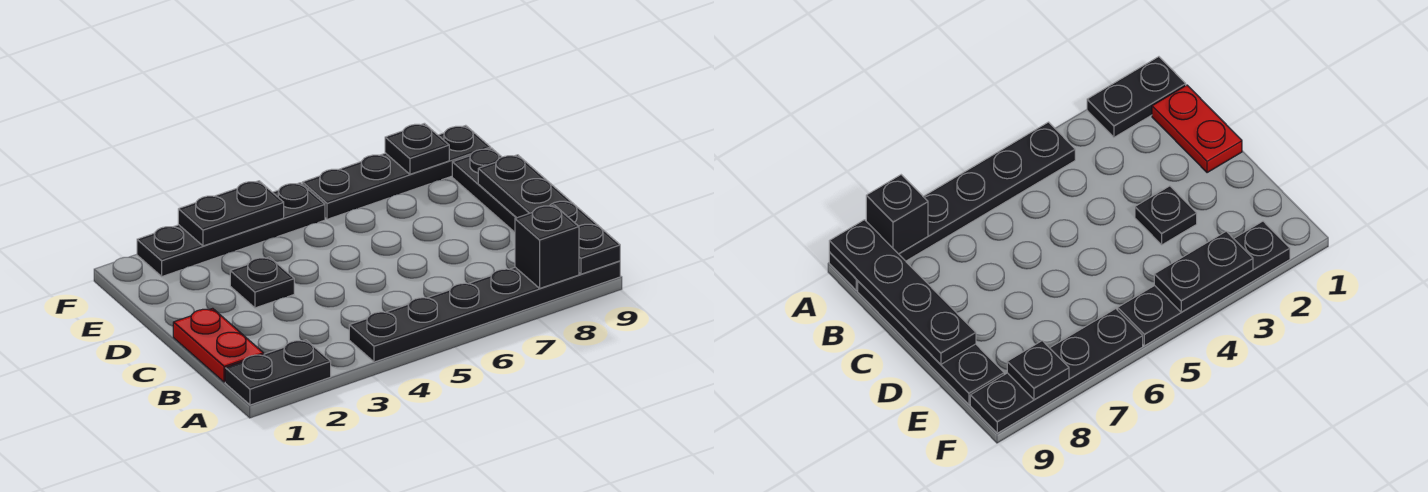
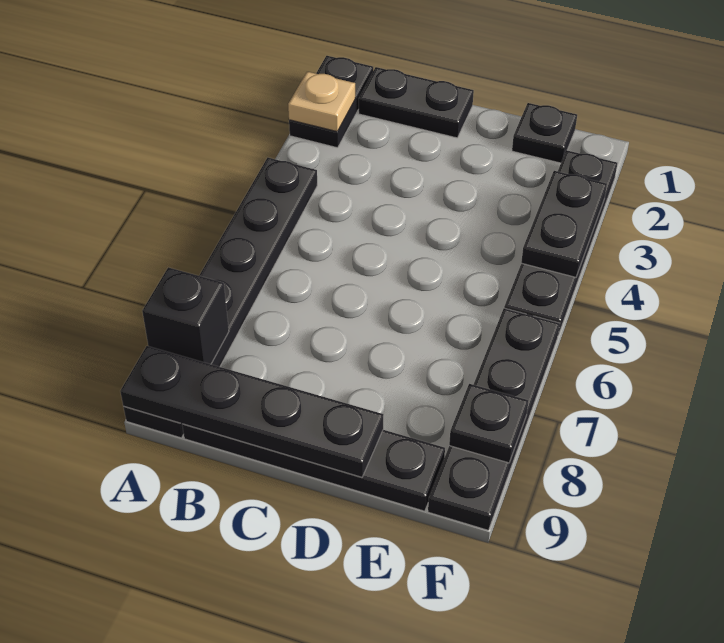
none -> tan plate A2 level 2
red plate B1:C1 level 1 -> black plate B1:C1 level 1
black plate D3 level 1 -> black plate E1 level 1

